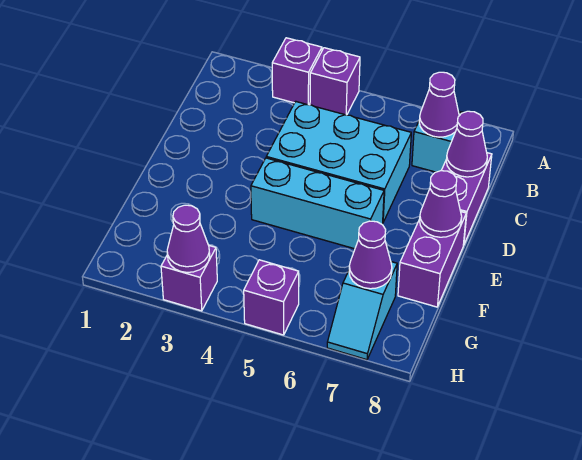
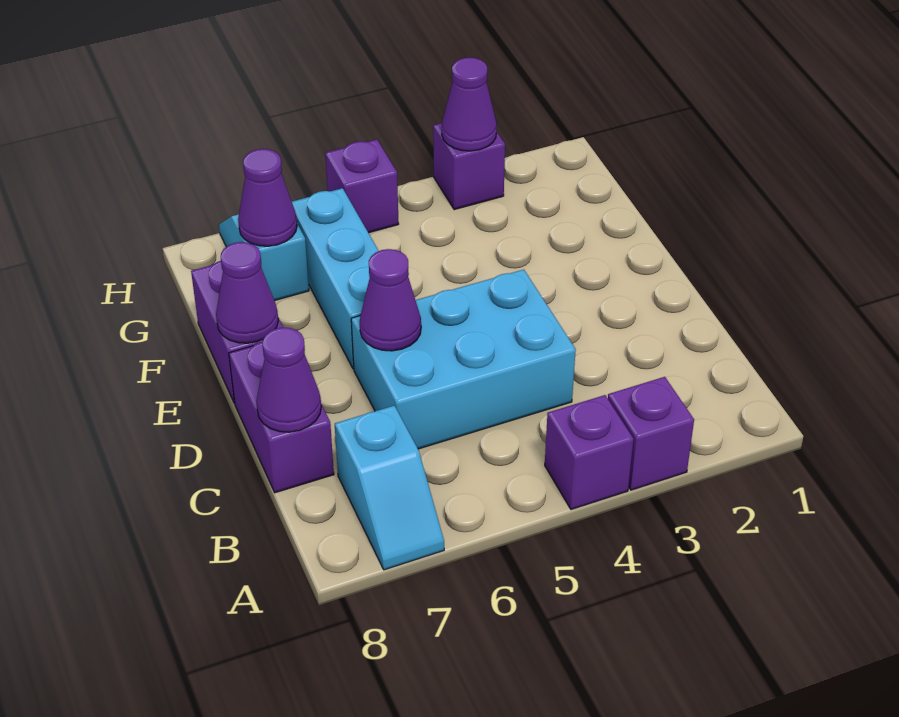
purple cone B7 level 2 -> purple cone D6 level 2
cyan brick E4:E6 level 1 -> cyan brick E6:G6 level 1

